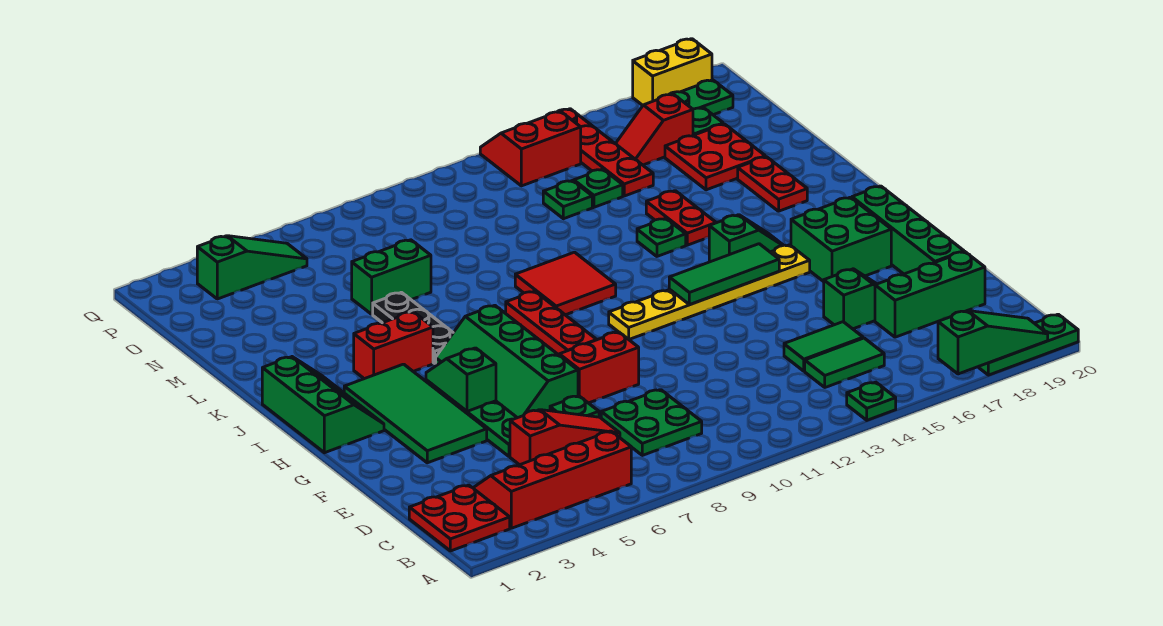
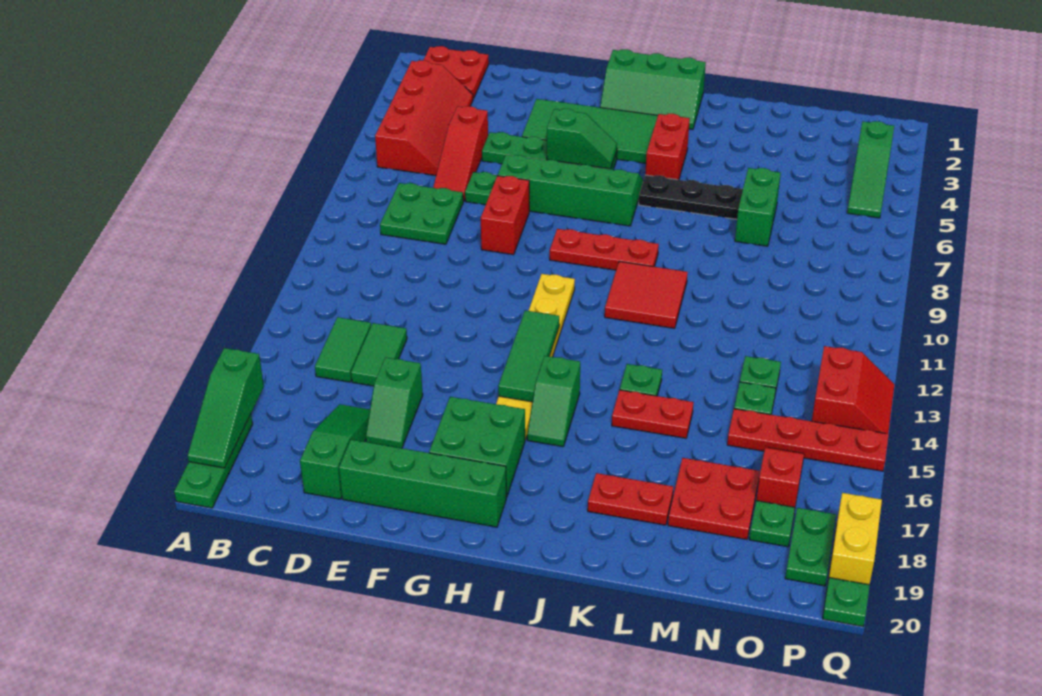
green plate A14 level 1 -> green plate Q20 level 1
green brick D17:D19 level 1 -> green slope D17:D19 level 1 top 19

